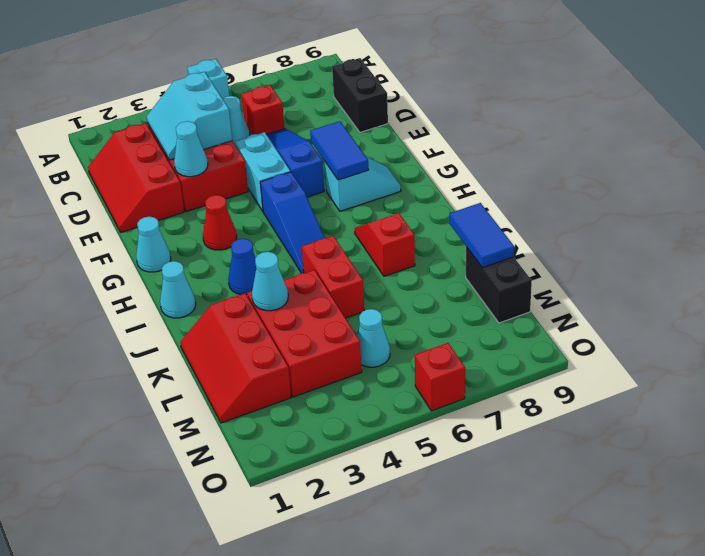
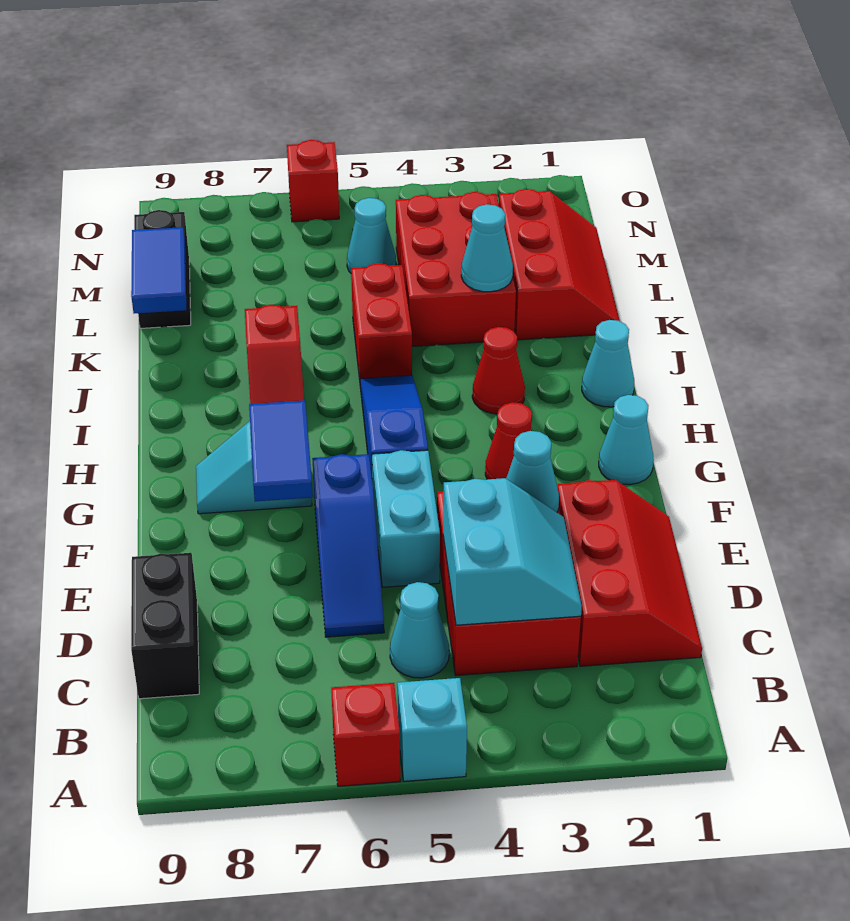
red brick C6 level 1 -> red brick A6 level 1
blue cone I3 level 1 -> red cone I3 level 1

